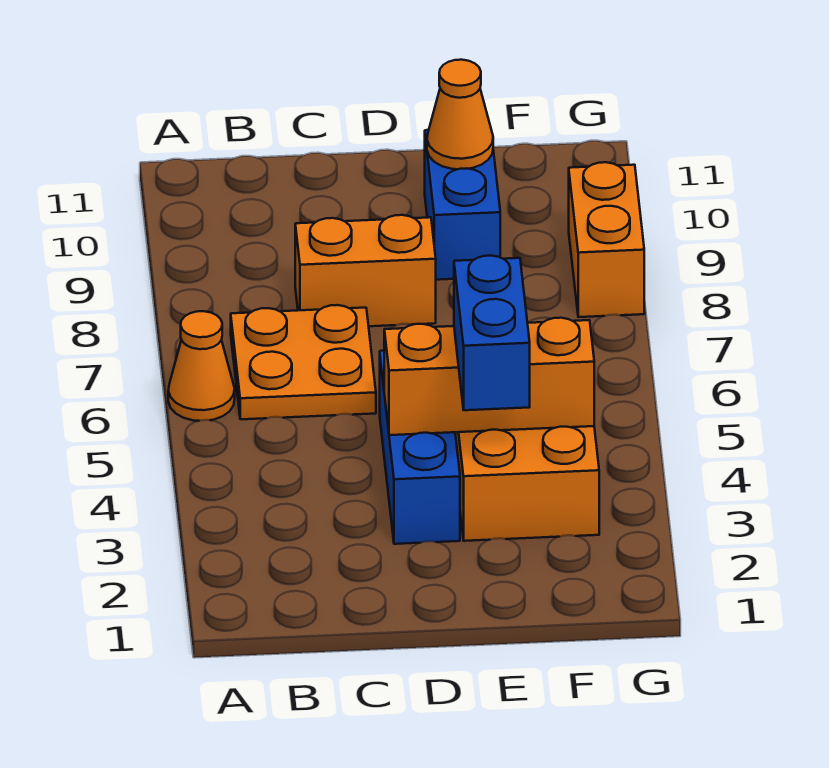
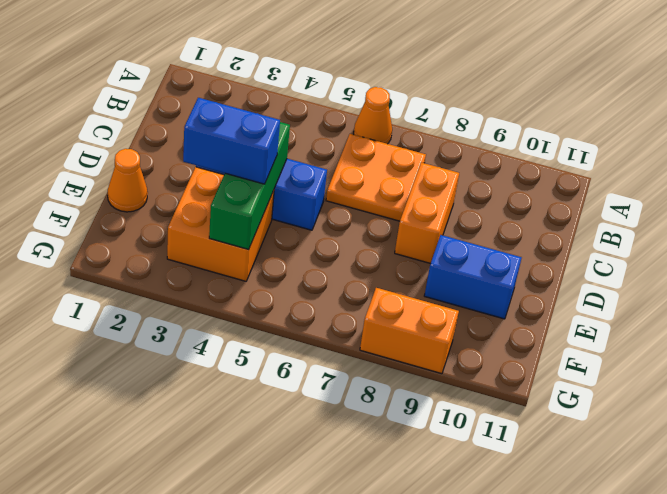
orange brick D4:F4 level 2 -> green brick D4:F4 level 2
orange cone E10 level 2 -> orange cone E1 level 1

